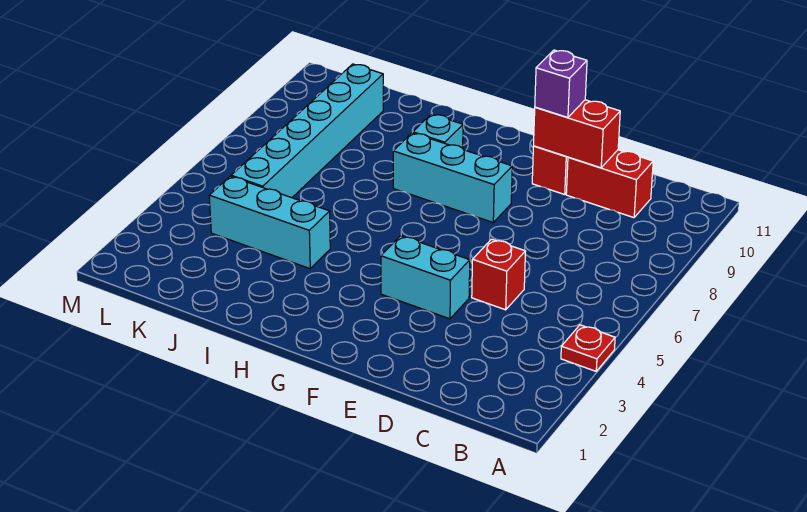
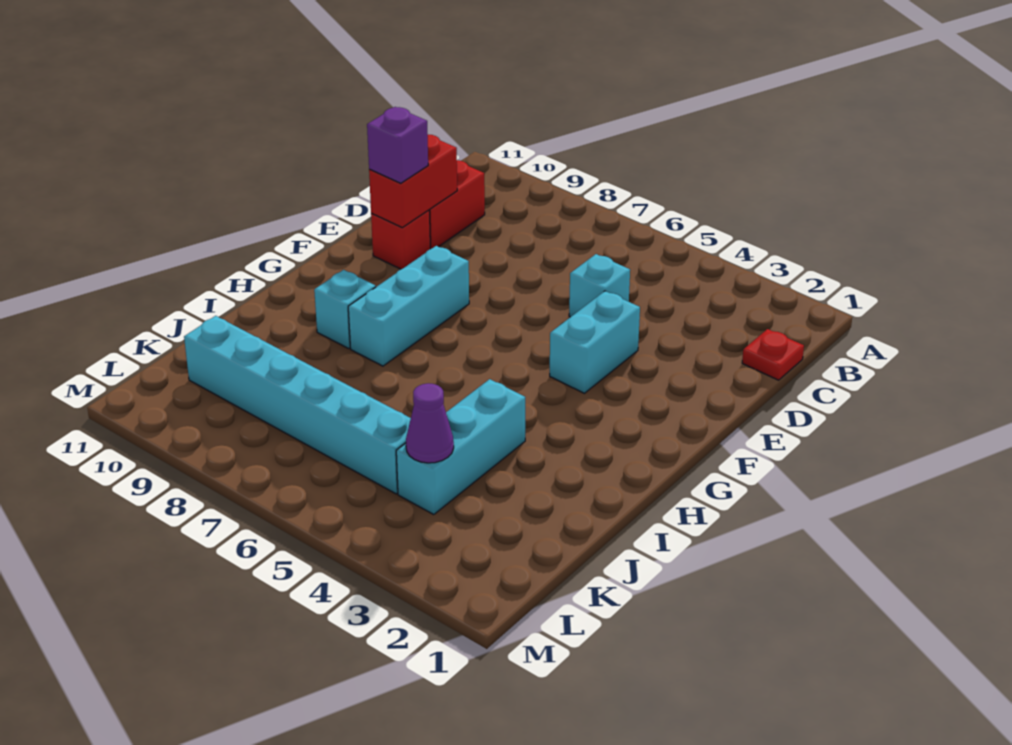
red plate A4 level 1 -> red plate C1 level 1
red brick D5 level 1 -> cyan brick D5 level 1
none -> purple cone K4 level 2

